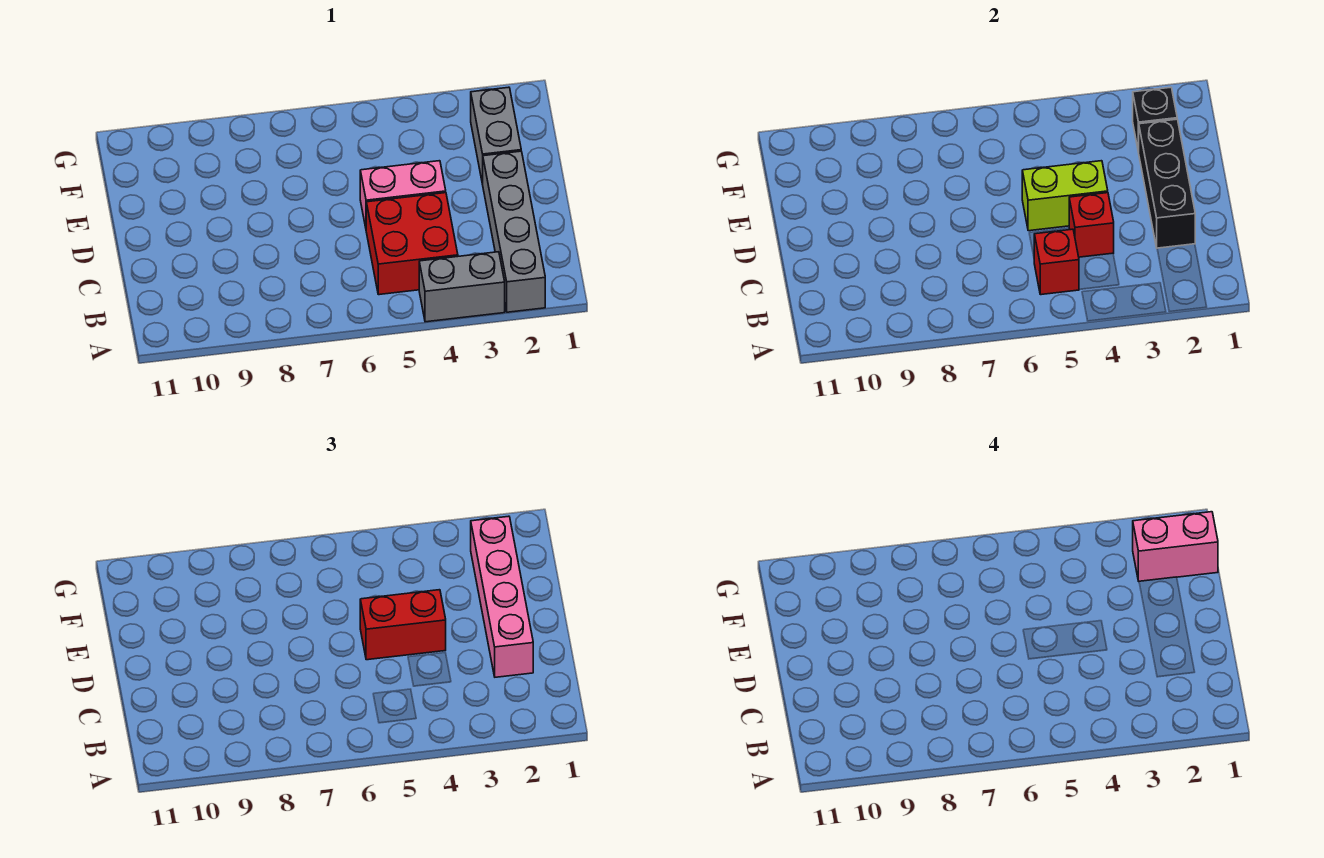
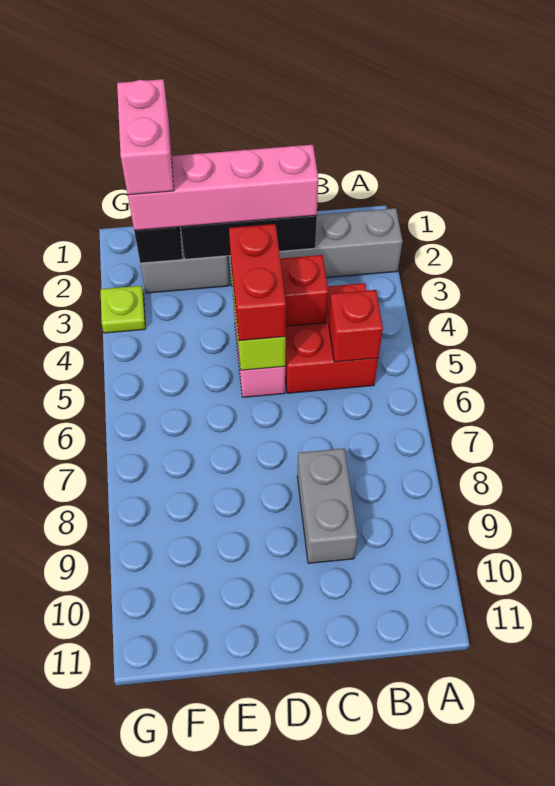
grey brick A3:A4 level 1 -> grey brick C8:C9 level 1
none -> lime plate G3 level 1

